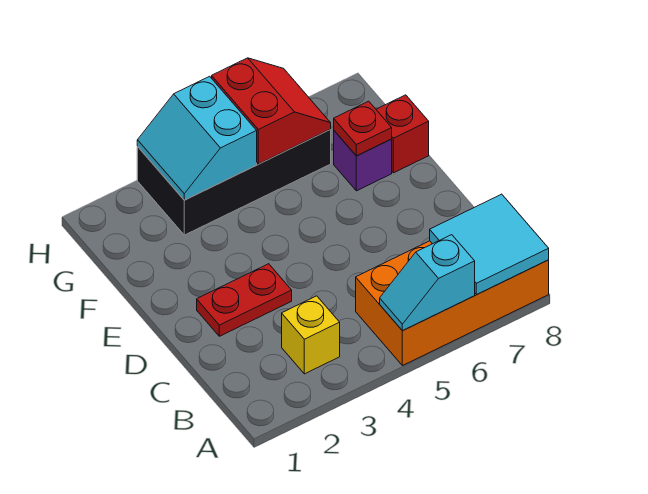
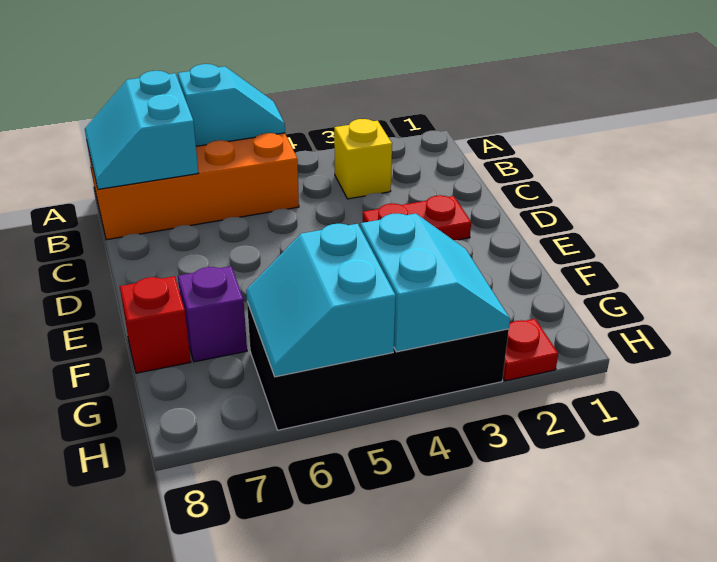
cyan tile A7:B8 level 2 -> cyan slope A7:B8 level 2 top 7
red plate F7 level 2 -> red plate H2 level 1
red slope G5:H6 level 2 top 5 -> cyan slope G5:H6 level 2 top 5

